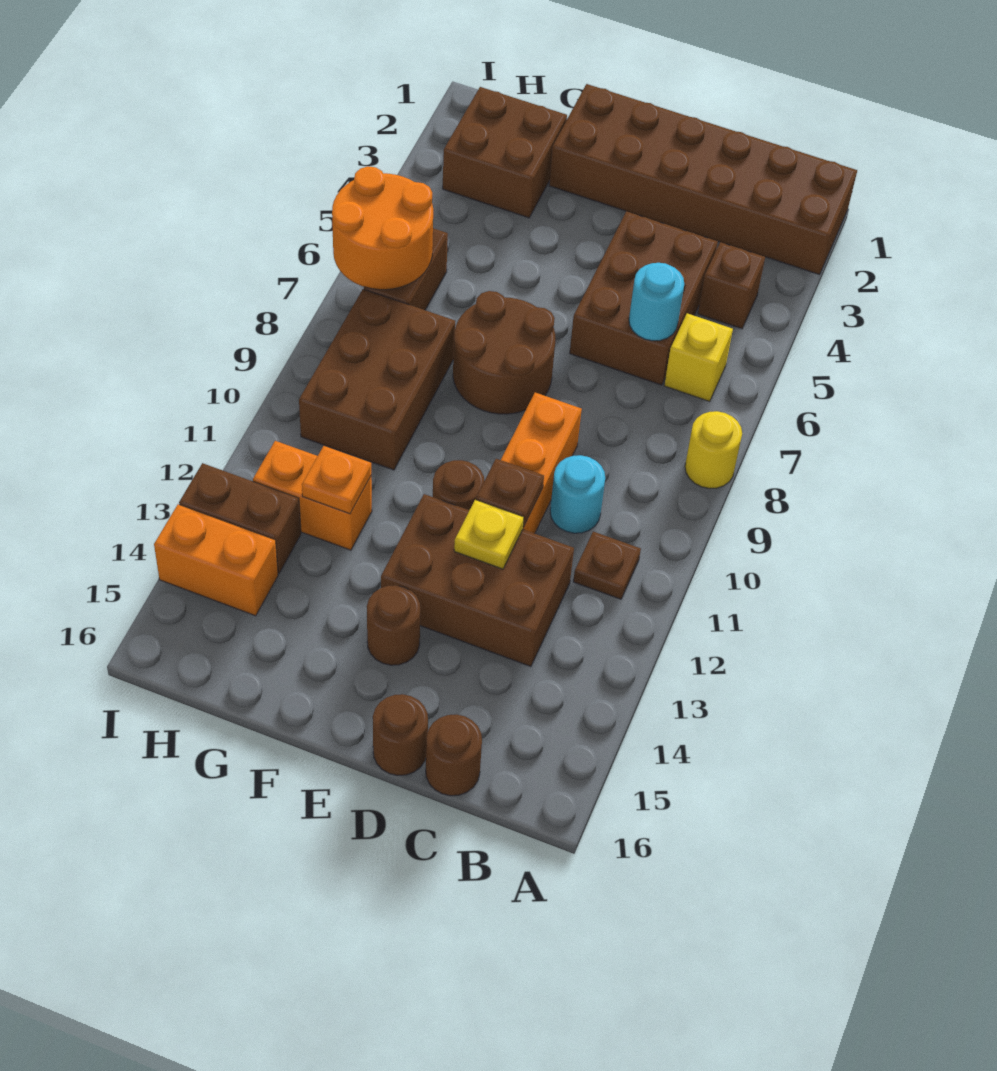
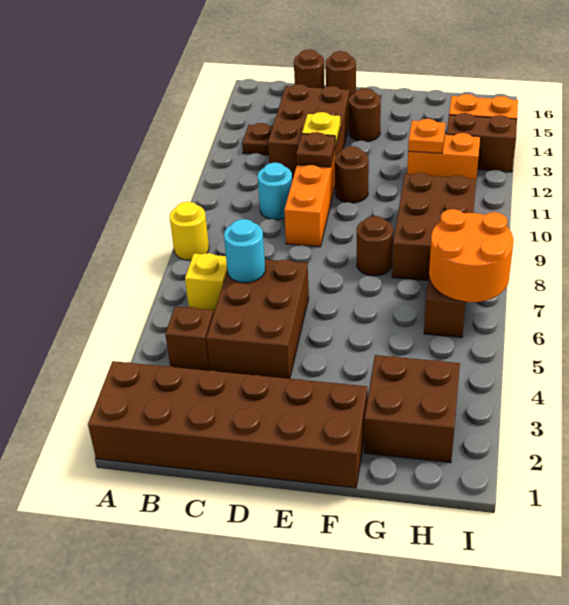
brown plate B11 level 1 -> brown plate B13 level 1
brown brick C12:E13 level 1 -> brown brick C12:D14 level 1
brown round brick E7:F8 level 1 -> brown round brick F8 level 1

